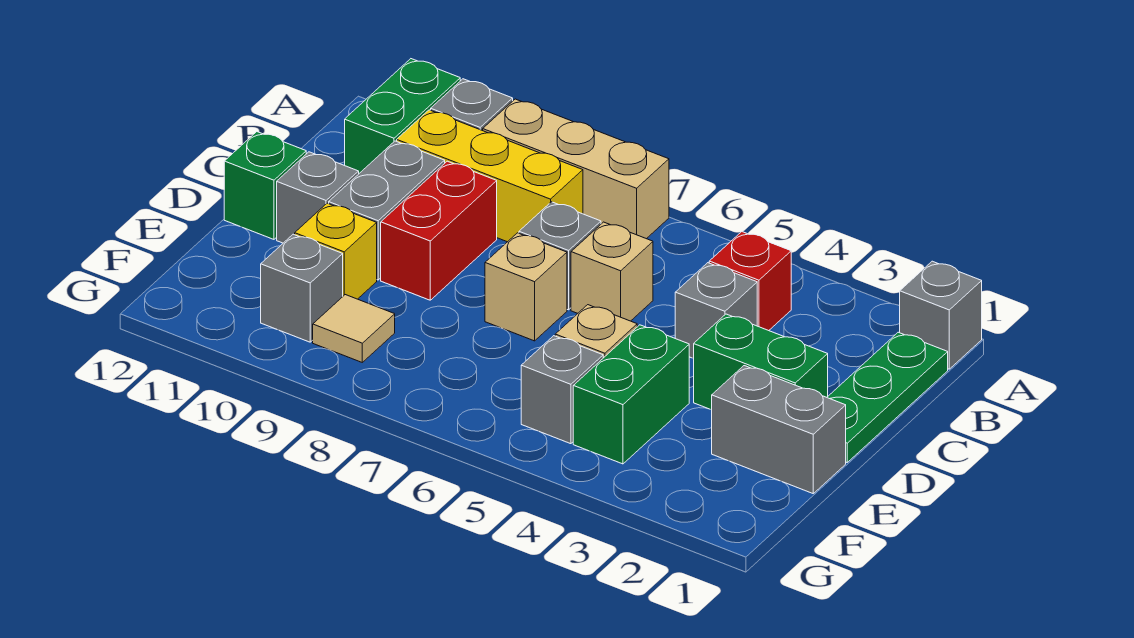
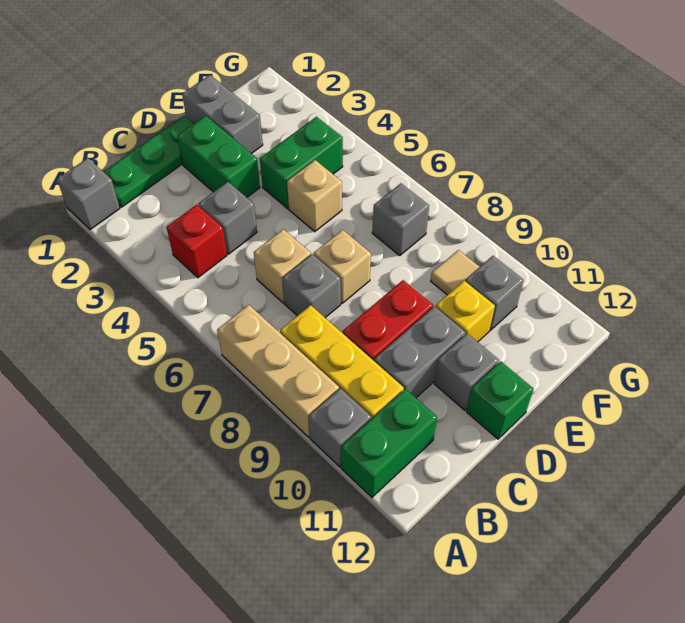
grey brick F5 level 1 -> grey brick F7 level 1

